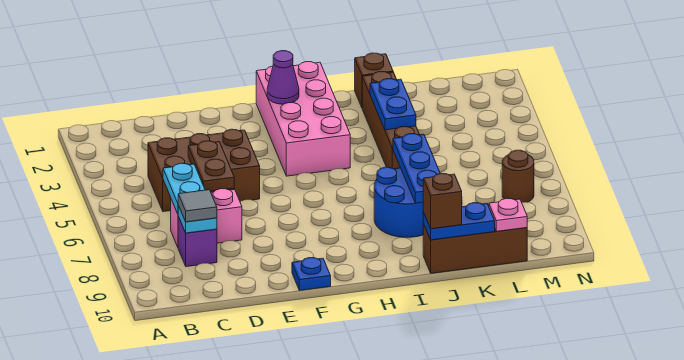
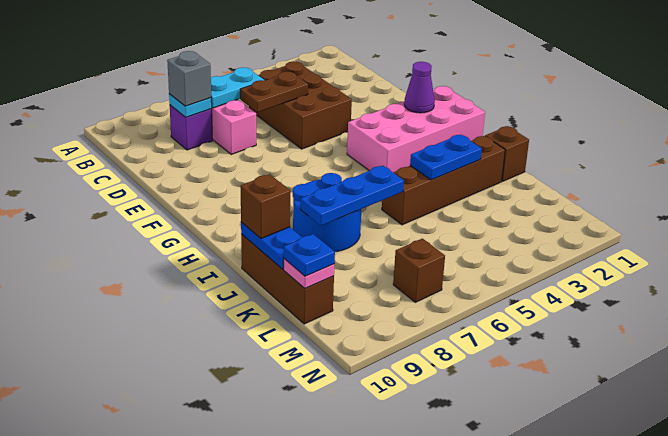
grey tile C8 level 3 -> grey brick C8 level 3
blue plate F10 level 1 -> blue plate L10 level 3
brown round brick M7 level 1 -> brown brick M7 level 1

